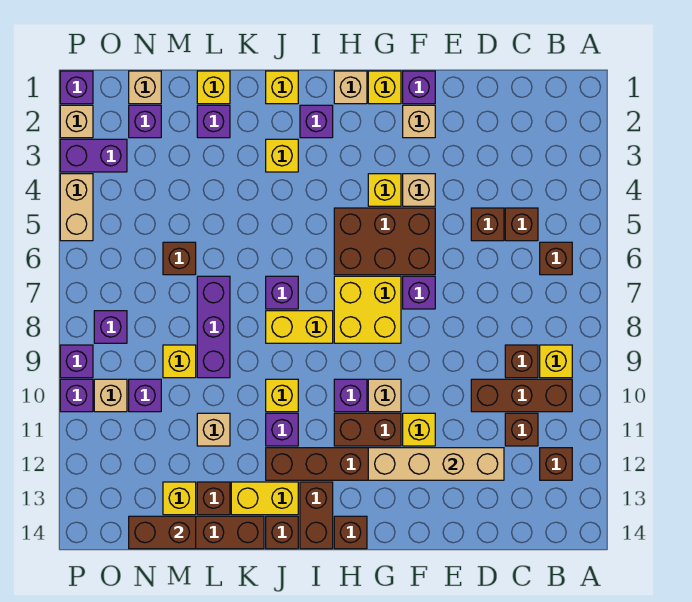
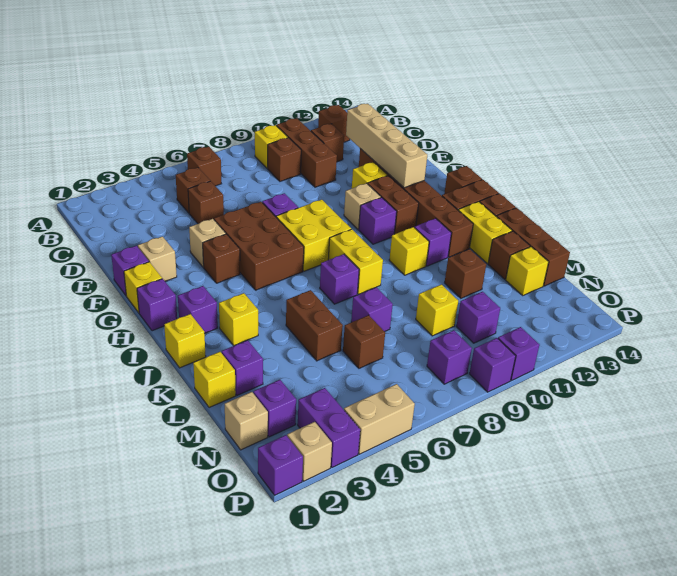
yellow brick G4 level 1 -> brown brick G4 level 1
tan brick H1 level 1 -> purple brick H1 level 1
purple brick L7:L9 level 1 -> purple brick L7 level 1
tan brick L11 level 1 -> brown brick L11 level 1
brown brick M14:N14 level 2 -> brown brick K5:L5 level 1
tan brick O10 level 1 -> none

